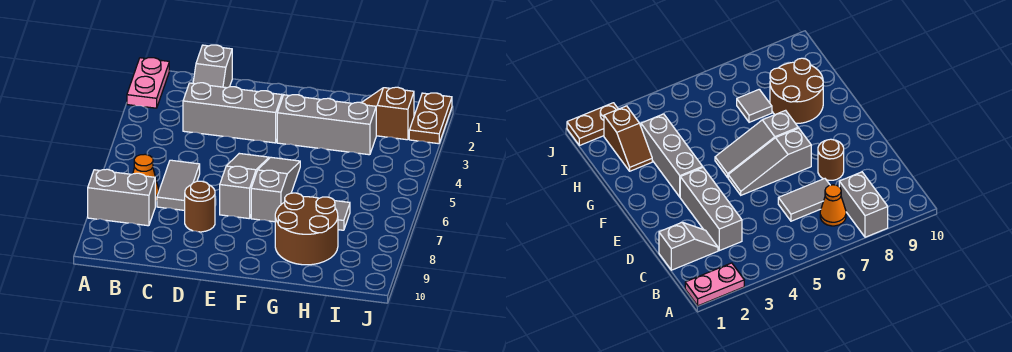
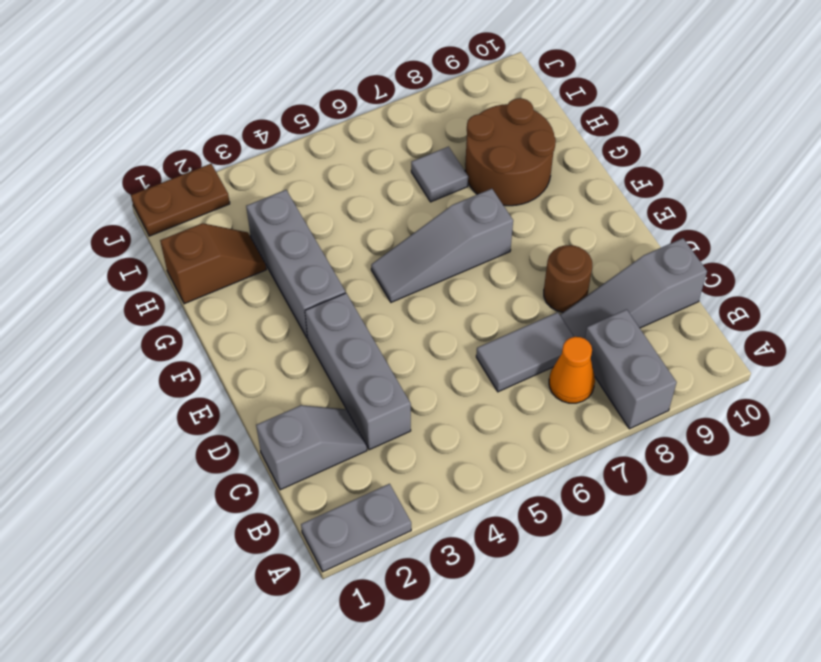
pink plate A1:A2 level 1 -> grey plate A1:A2 level 1
grey slope E5:E7 level 1 top 7 -> grey slope C8:C10 level 1 top 10
brown slope H2:I2 level 1 top I -> brown slope H1:H2 level 1 top 1

